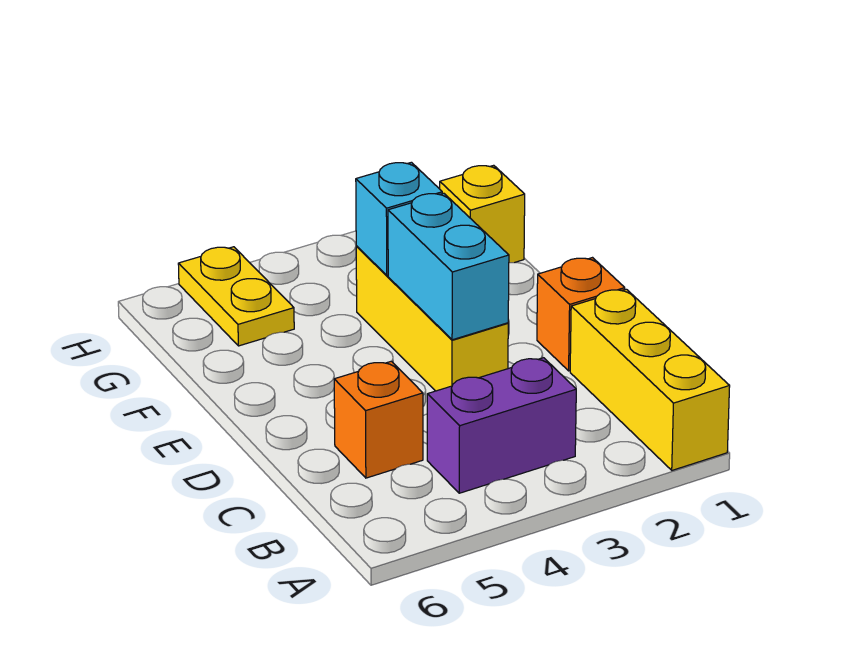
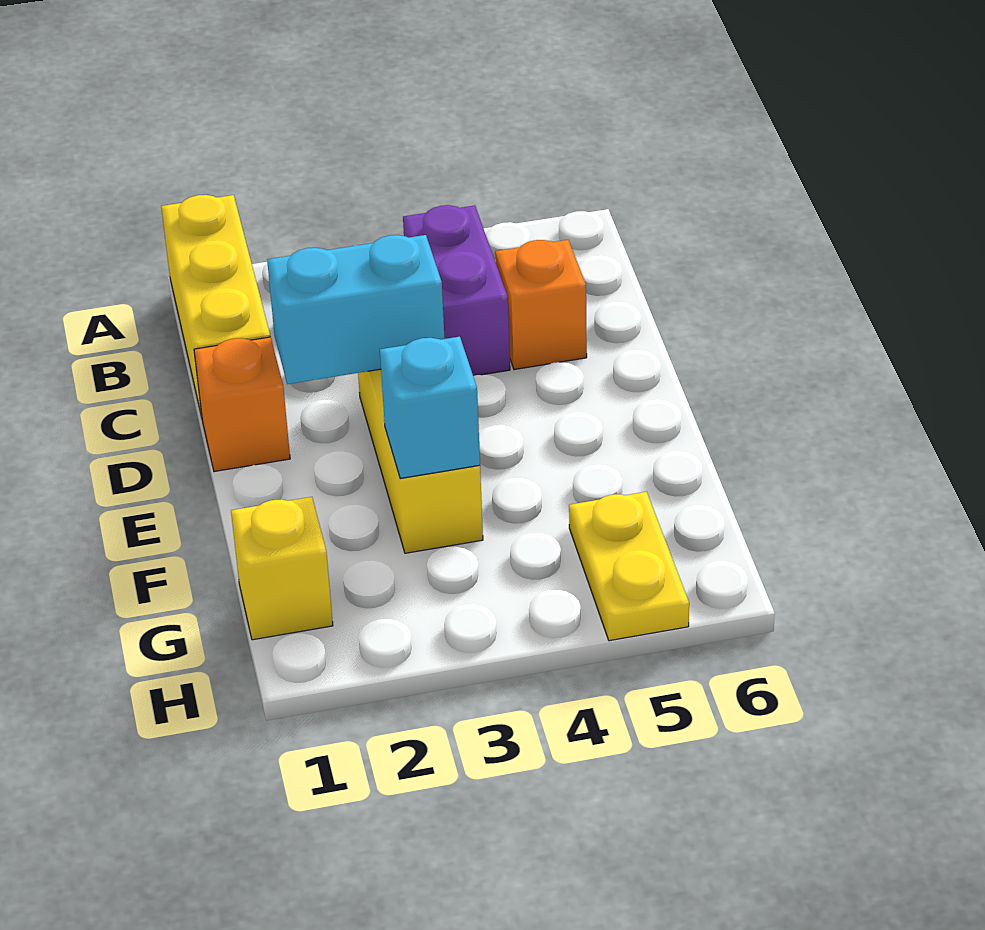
purple brick B3:B4 level 1 -> purple brick B4:C4 level 1
cyan brick D3:E3 level 2 -> cyan brick D2:D3 level 2

